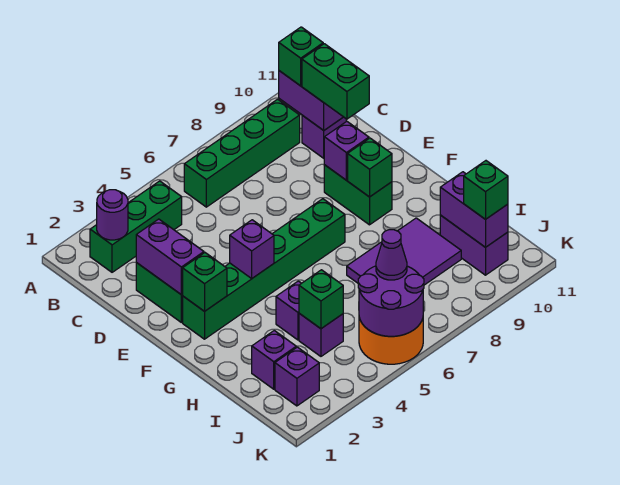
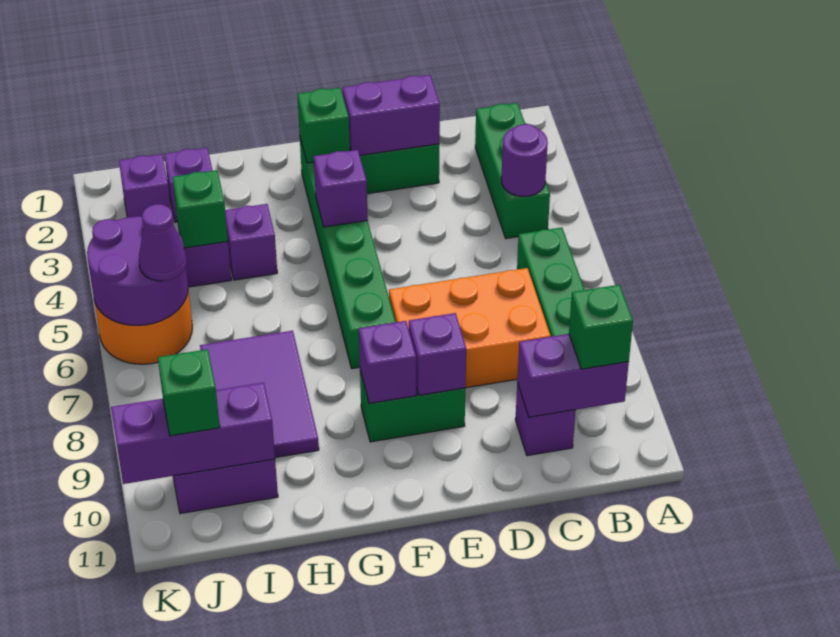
purple round brick B2 level 2 -> purple round brick B4 level 2
none -> orange brick C7:E8 level 1
green brick C10:D10 level 3 -> none
green brick F9 level 2 -> purple brick F9 level 2
purple brick I10:J10 level 2 -> purple brick I10:K10 level 2

